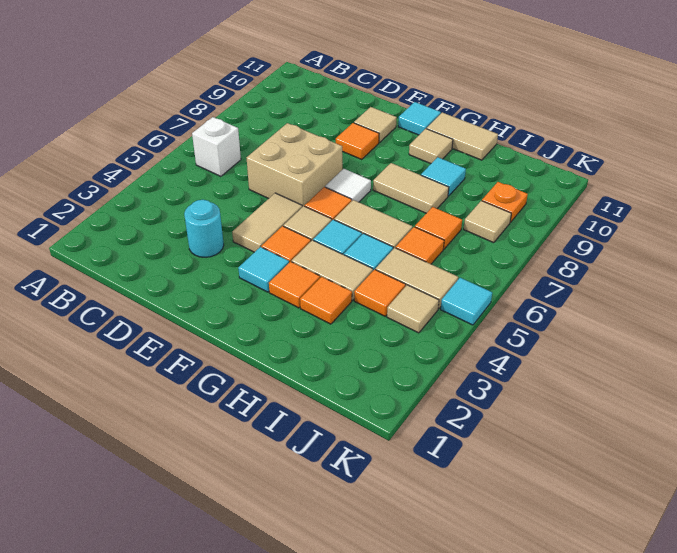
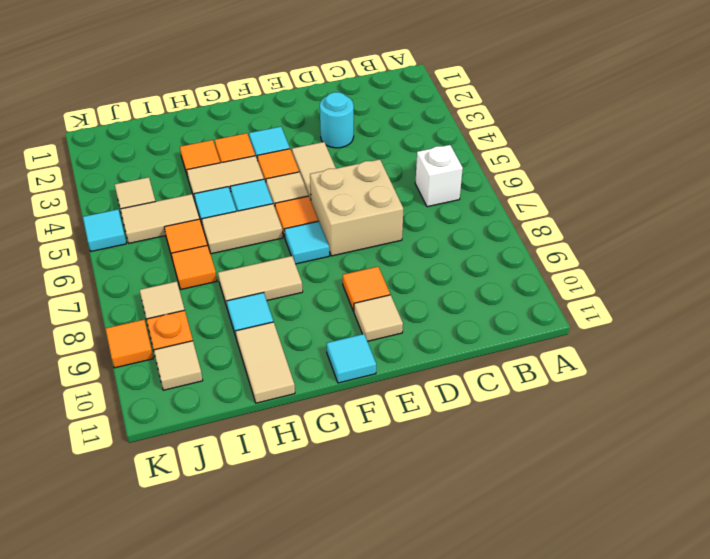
white tile F7 level 1 -> cyan tile F7 level 1
tan tile G10 level 1 -> tan tile J10 level 1
tan tile G11:H11 level 1 -> tan tile H10:H11 level 1
orange tile I4 level 1 -> orange tile K9 level 1

